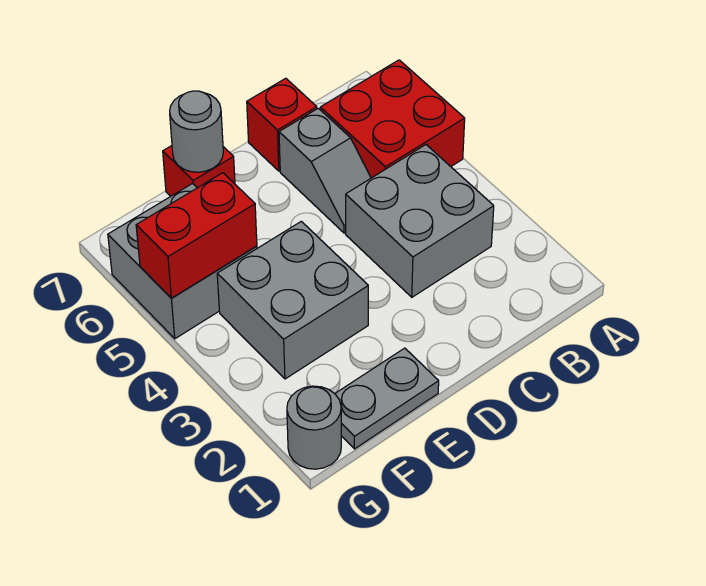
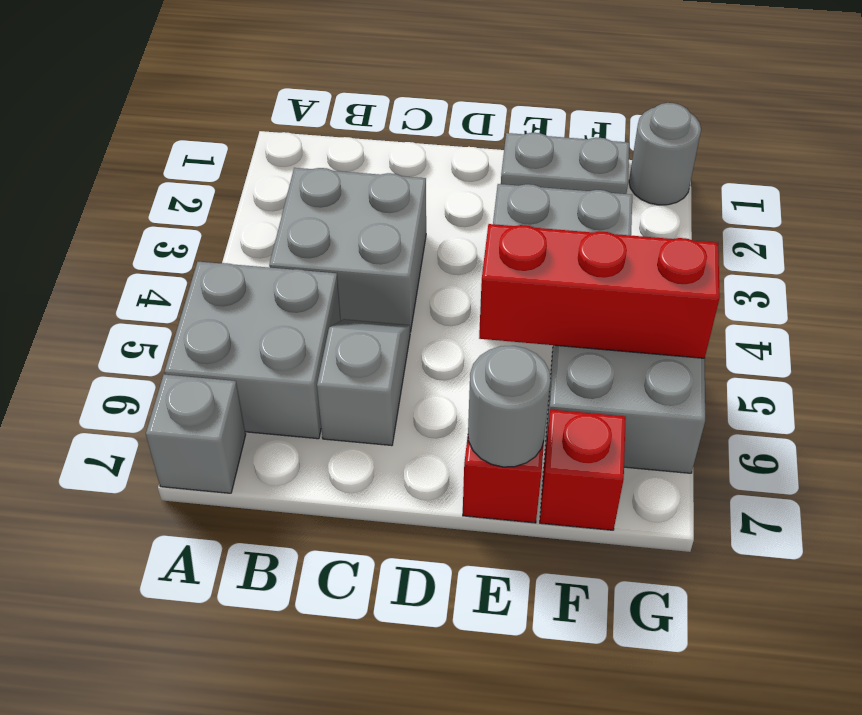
red brick A5:B6 level 1 -> grey brick A5:B6 level 1
none -> grey brick A7 level 1
red brick C7 level 1 -> red brick F7 level 1
red brick F5:G5 level 2 -> red brick E5:G5 level 2

